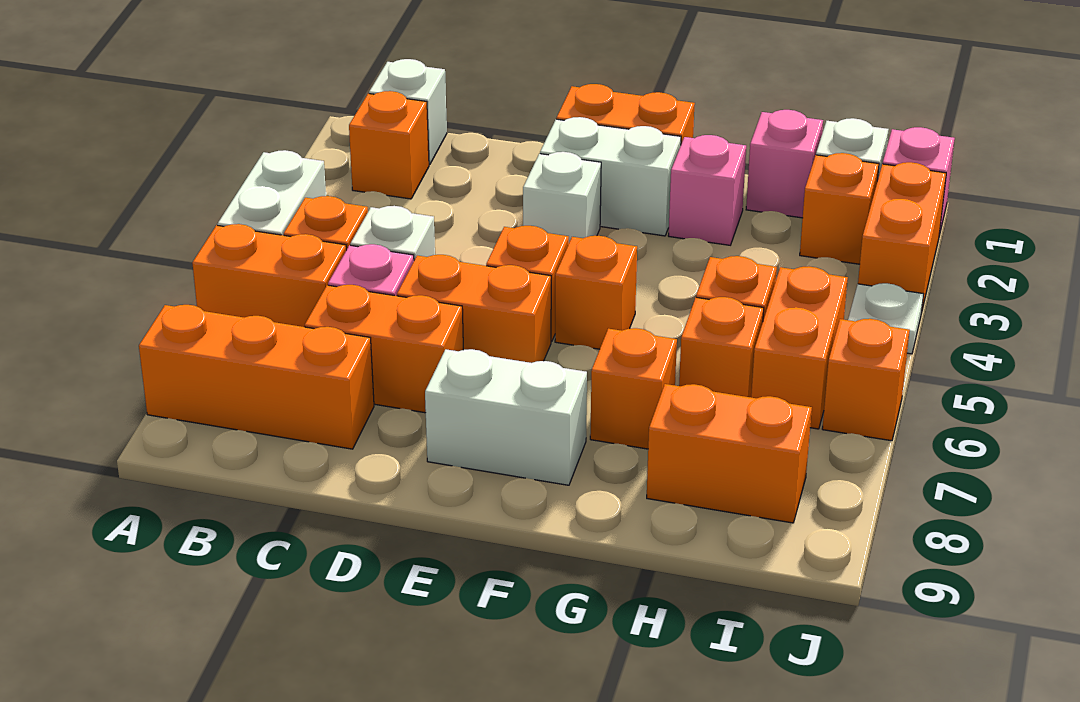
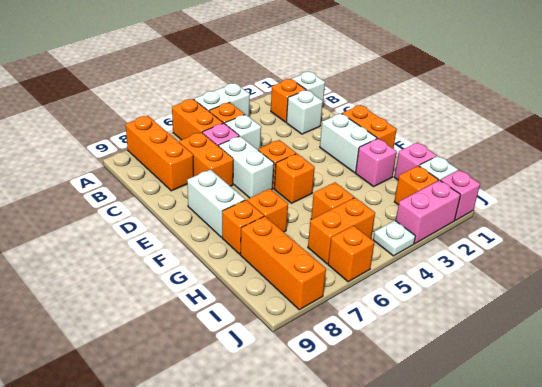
orange brick D6:E6 level 1 -> white brick D6:E6 level 1
white brick E3 level 1 -> white brick C2 level 1
orange brick H6 level 1 -> orange brick G8 level 1
orange brick H8:I8 level 1 -> orange brick H8:J8 level 1
orange brick J2:J3 level 1 -> pink brick J2:J3 level 1

